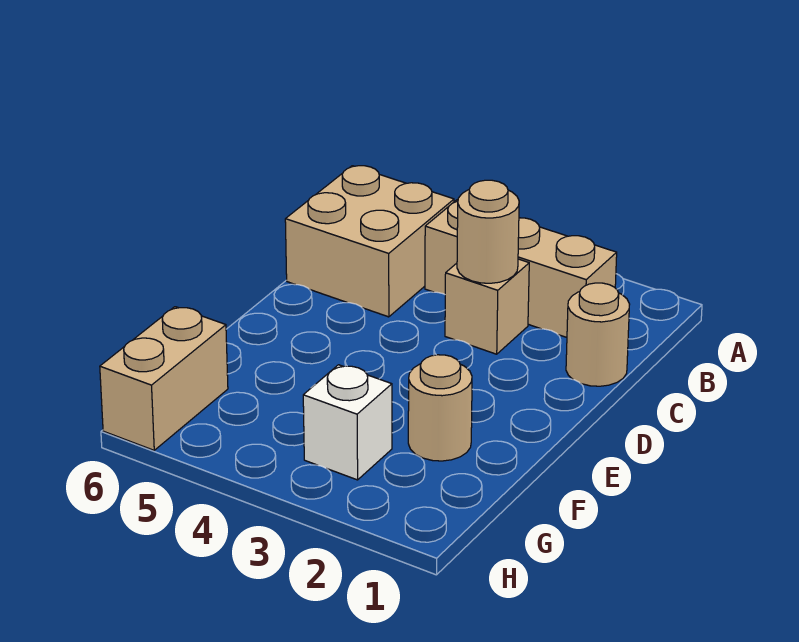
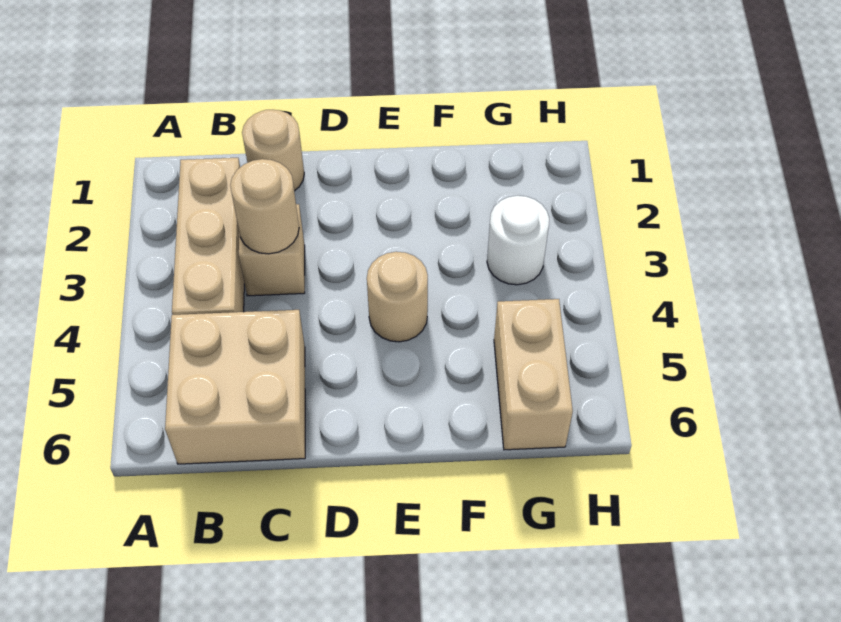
tan round brick F2 level 1 -> tan round brick E4 level 1
white brick G3 level 1 -> white round brick G3 level 1
tan brick G6:H6 level 1 -> tan brick G5:G6 level 1

